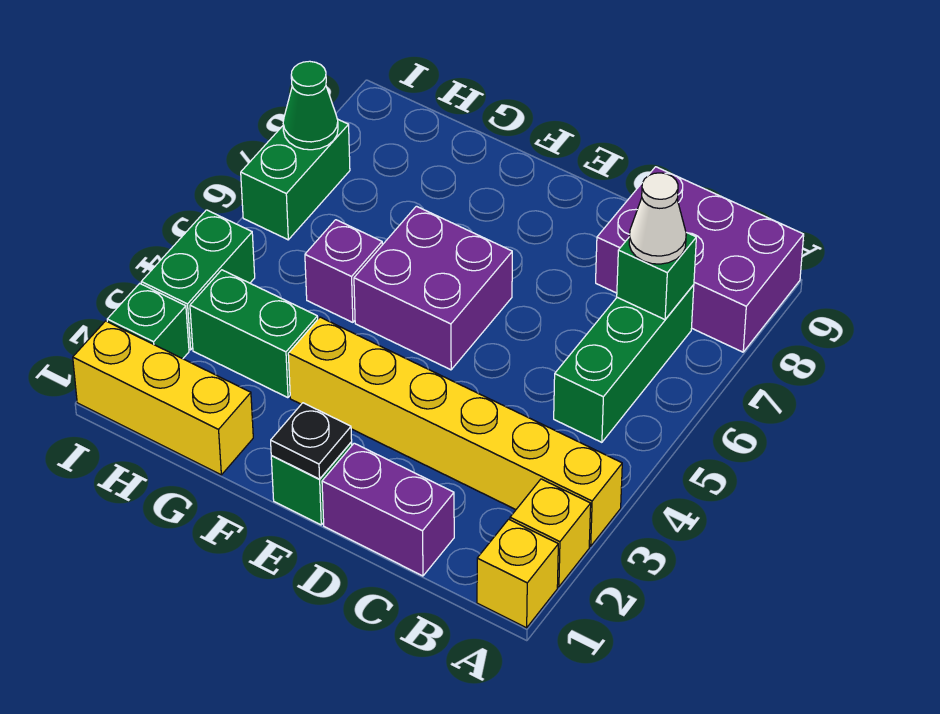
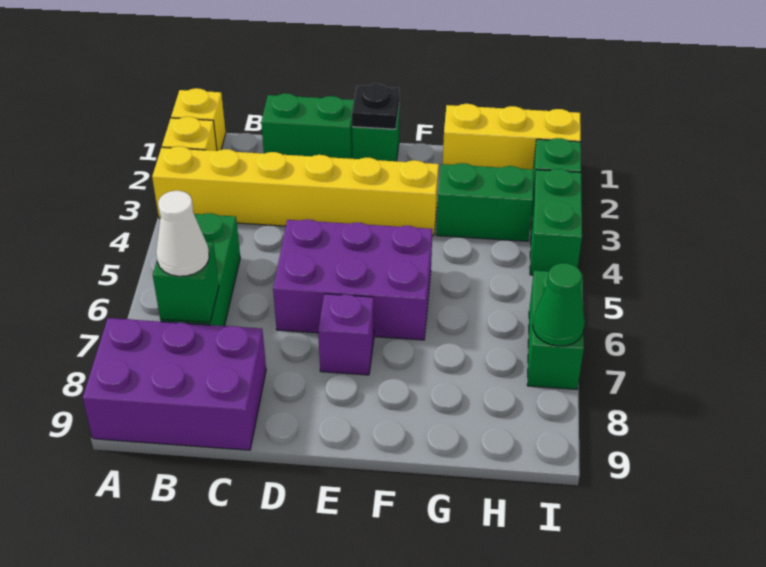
purple brick C1:D1 level 1 -> green brick C1:D1 level 1
purple brick E5:F6 level 1 -> purple brick D5:F6 level 1
purple brick G5 level 1 -> purple brick E7 level 1

